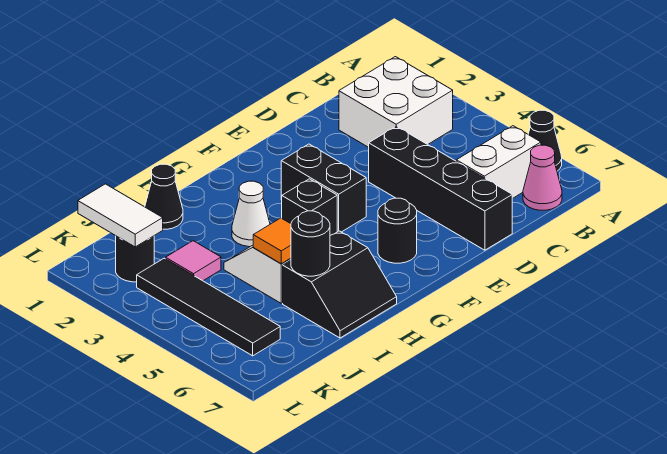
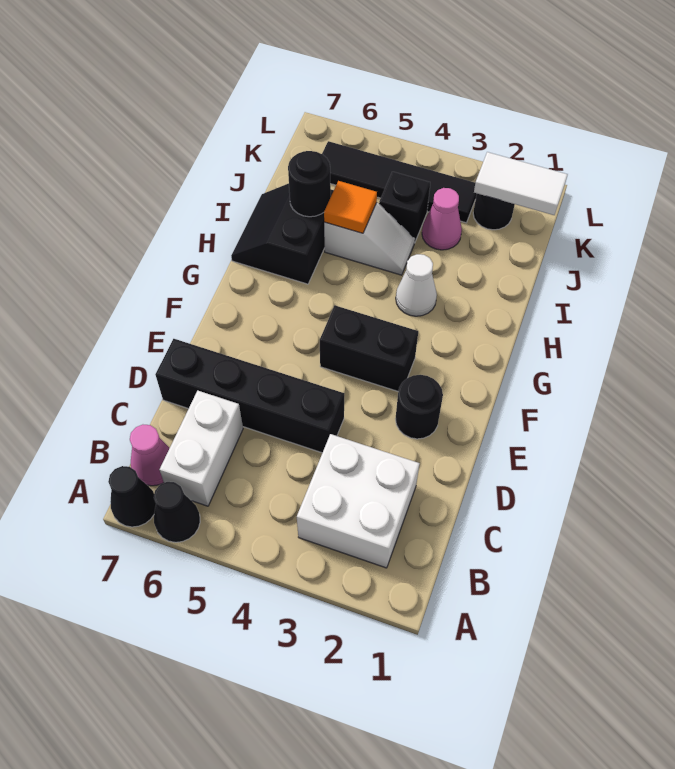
black round brick F6 level 1 -> black round brick E2 level 1
black brick G4 level 1 -> black brick J4 level 1
black cone I1 level 1 -> black cone A7 level 1
pink tile J3 level 1 -> pink cone J3 level 1

